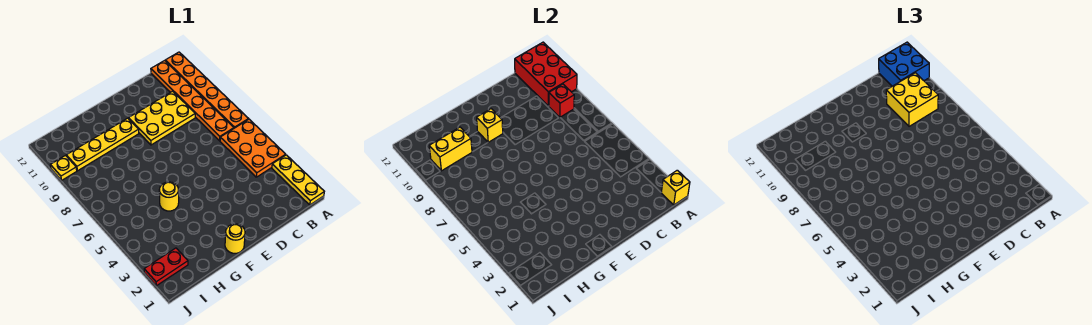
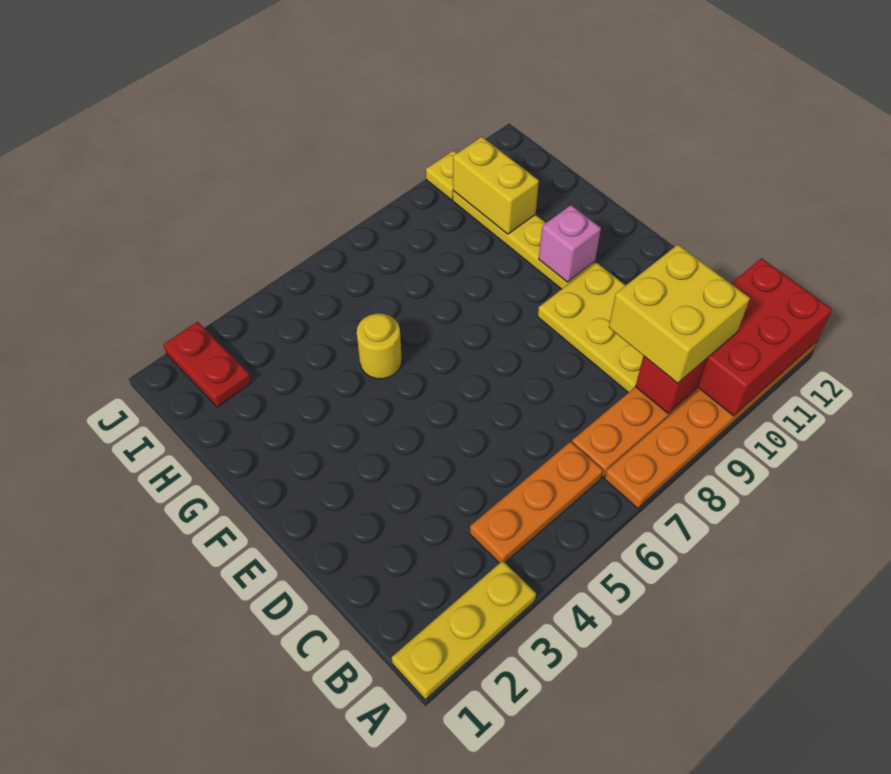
yellow brick A1 level 2 -> none
orange plate A4:B6 level 1 -> orange plate B4:B6 level 1
blue brick A11:B12 level 3 -> none
yellow round brick F1 level 1 -> none
yellow brick F10 level 2 -> pink brick F10 level 2

